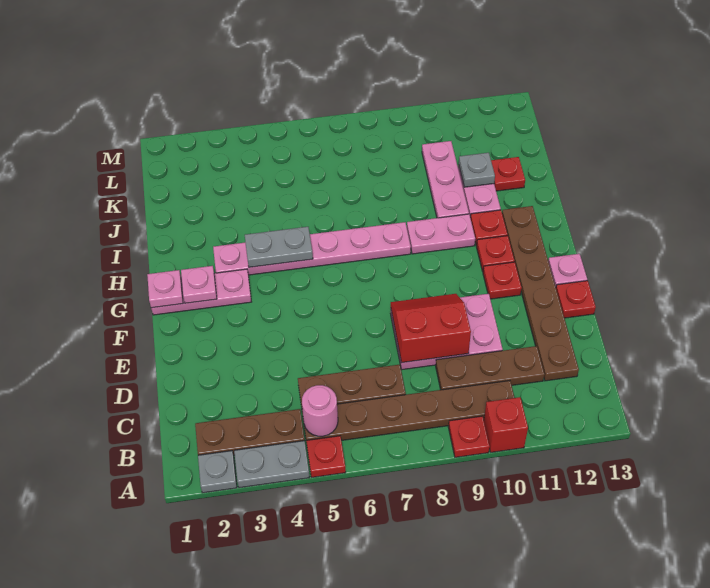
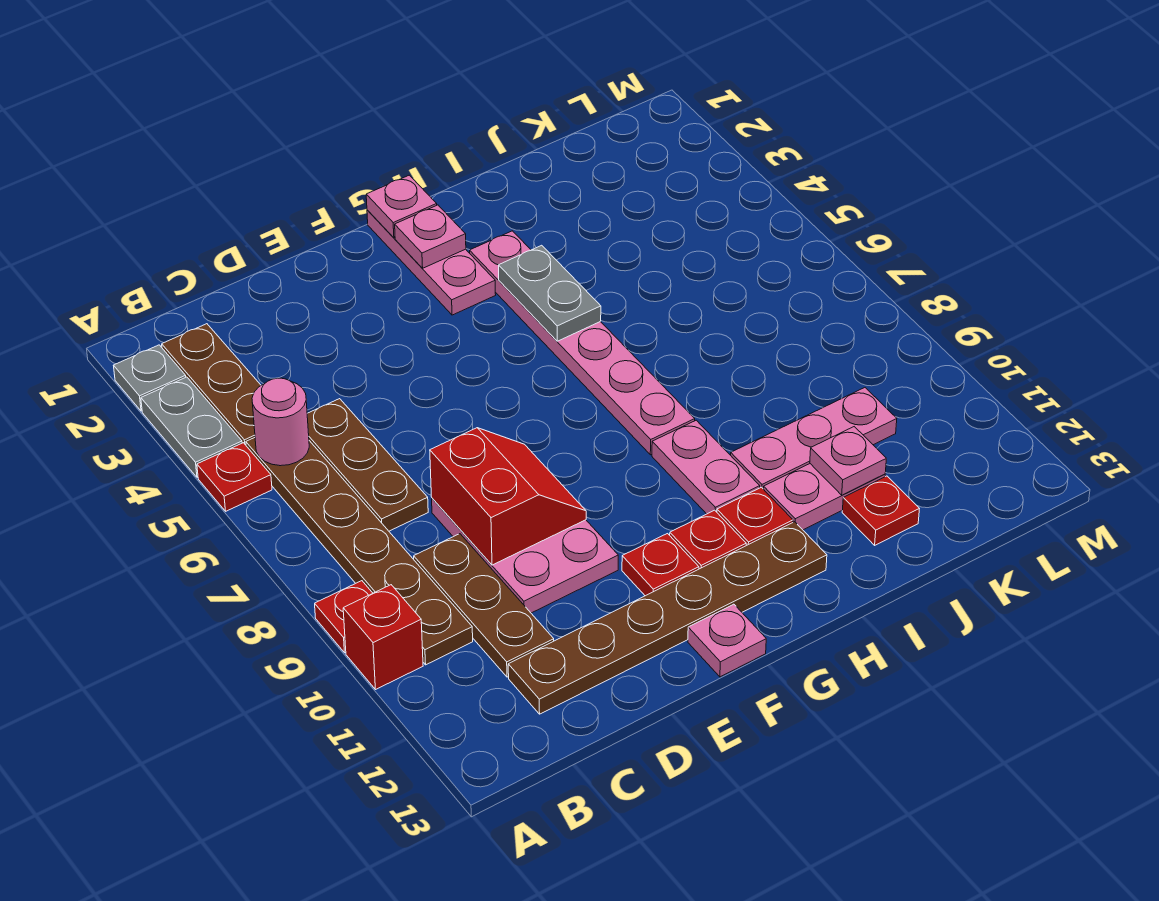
red plate E13 level 1 -> none
grey plate J11 level 2 -> pink plate J11 level 2

